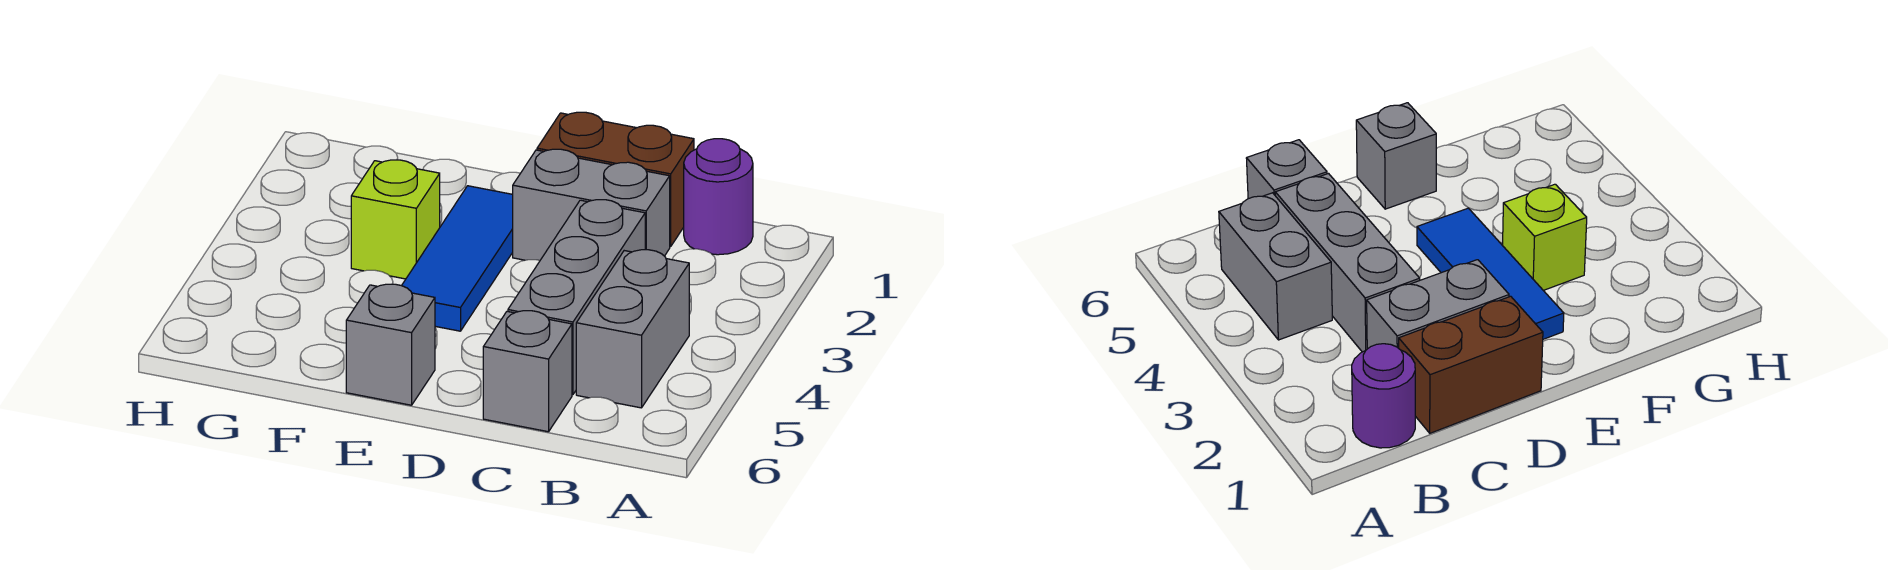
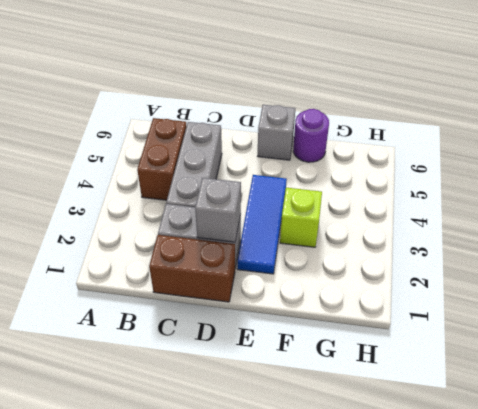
purple round brick B1 level 1 -> purple round brick F6 level 1
grey brick B4:B5 level 1 -> brown brick B4:B5 level 1
grey brick C6 level 1 -> grey brick D2 level 2

